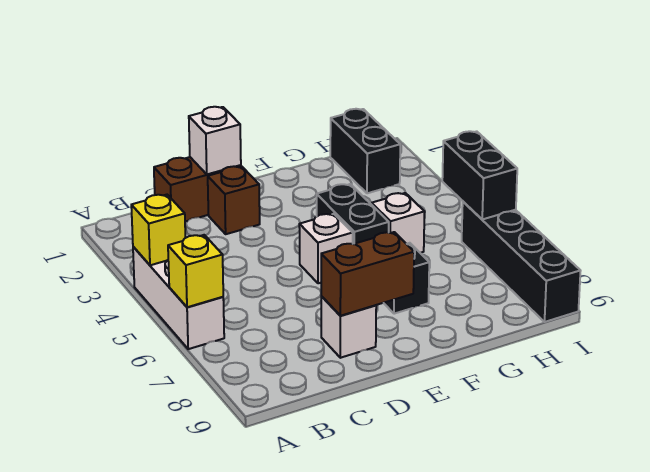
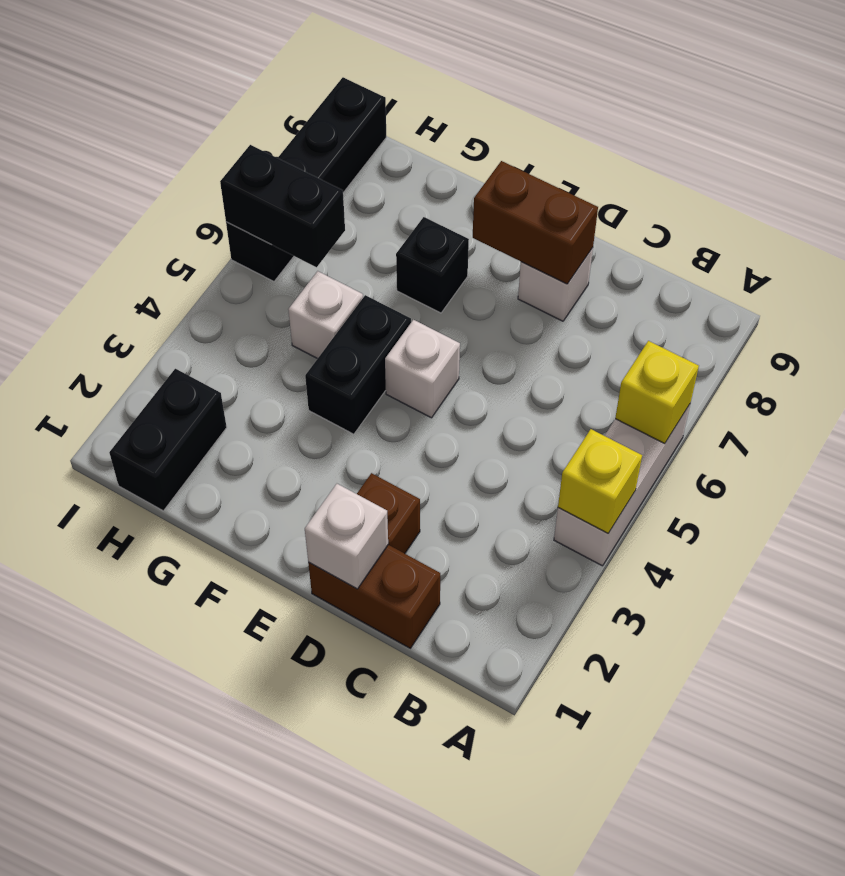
black brick I5:I6 level 2 -> black brick H6:I6 level 2

